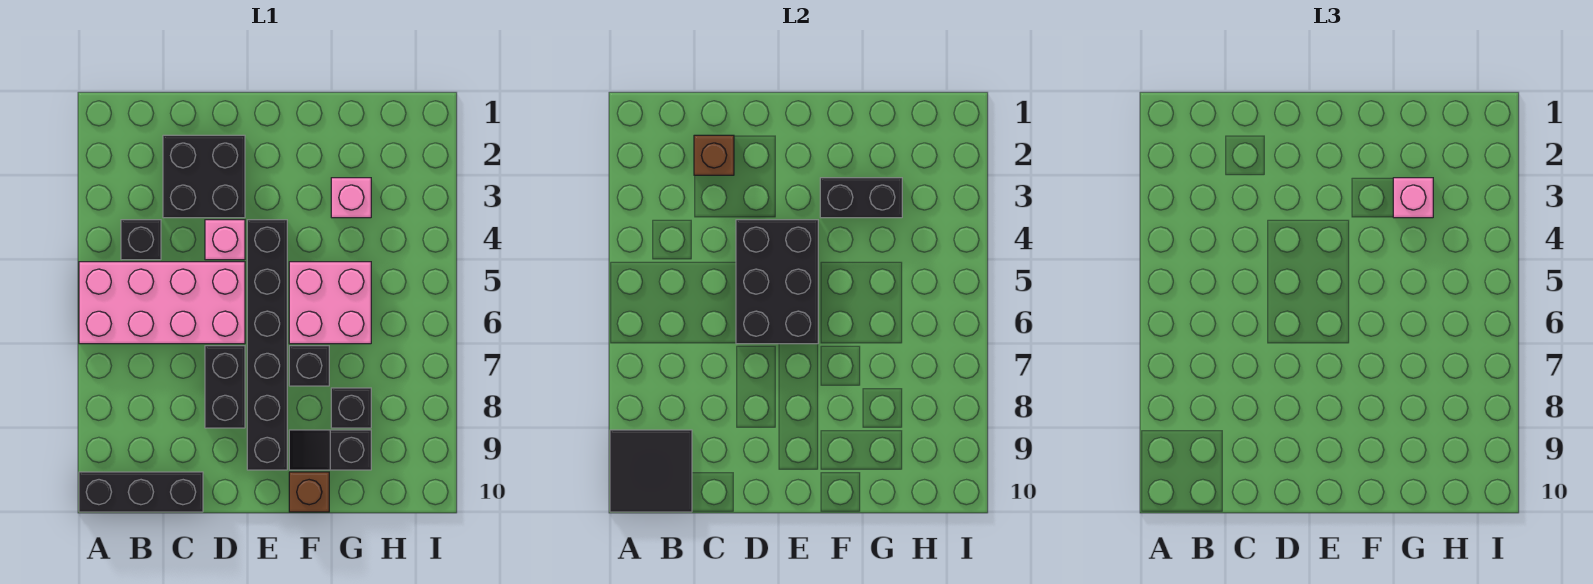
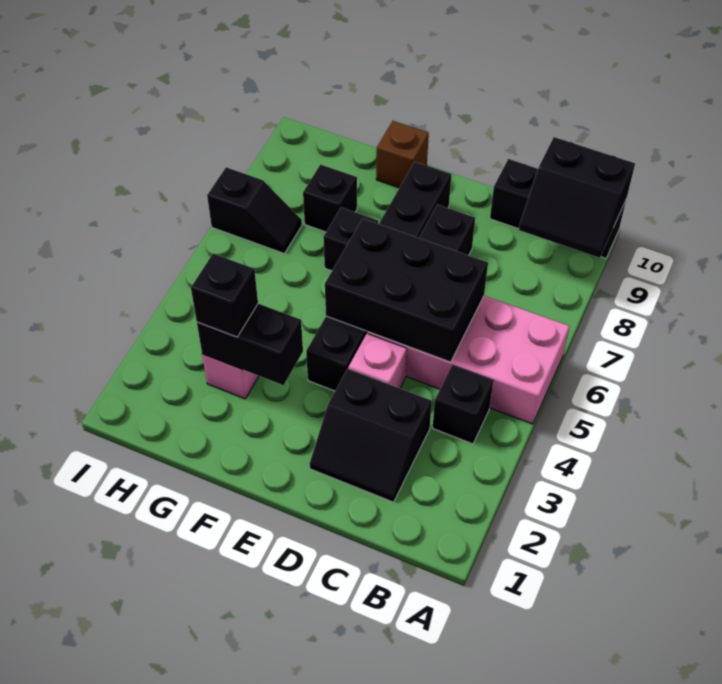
black tile A9:B10 level 2 -> black slope A9:B10 level 2 top 10
black brick C2:D3 level 1 -> black slope C2:D3 level 1 top 3
brown brick C2 level 2 -> none
black brick D4:E6 level 2 -> black brick C5:E6 level 2
pink brick F5:G6 level 1 -> none
black slope F9:G9 level 1 top G -> black slope H7:I7 level 1 top I
pink brick G3 level 3 -> black brick G3 level 3

